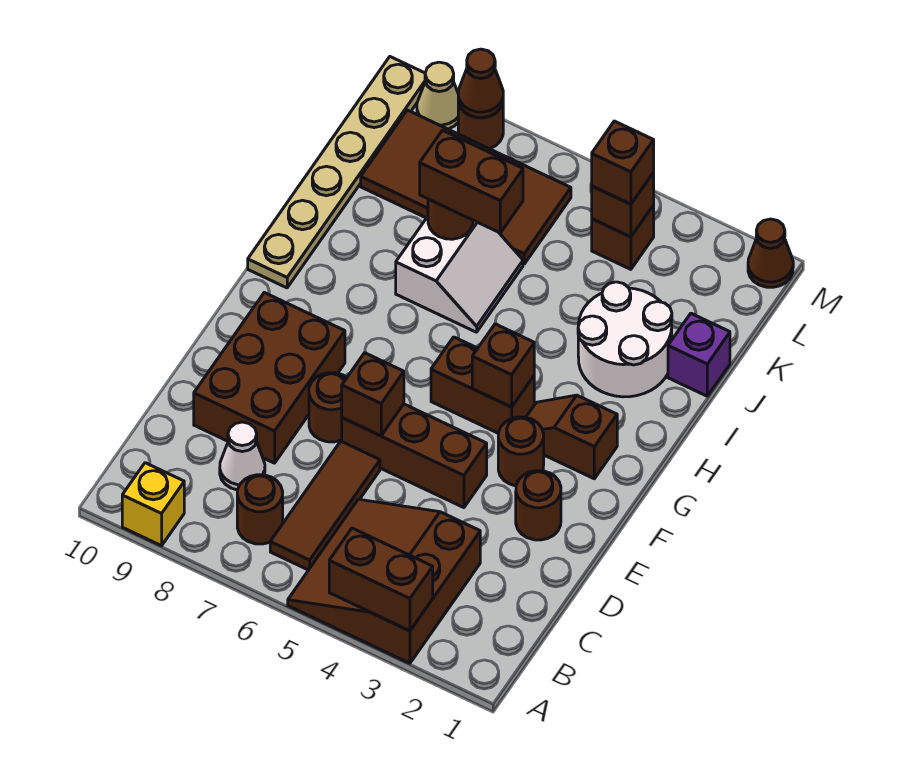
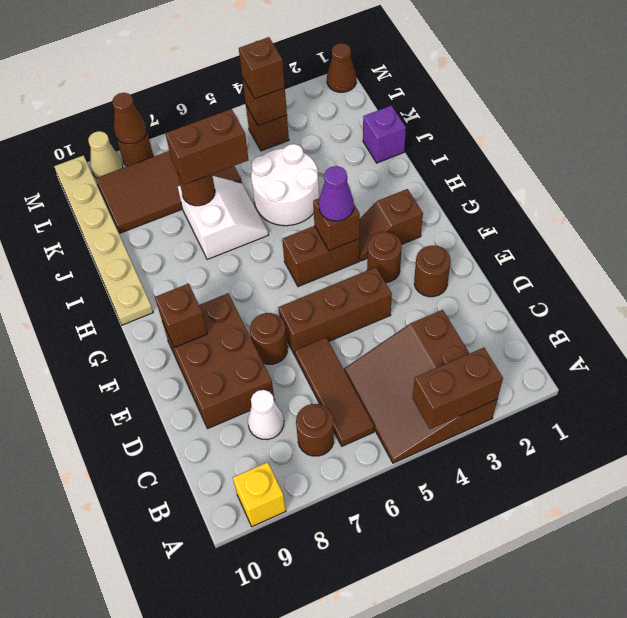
brown brick E6 level 2 -> brown brick F9 level 2
none -> purple cone G4 level 3
white round brick I2:J3 level 1 -> white round brick I4:J5 level 1

